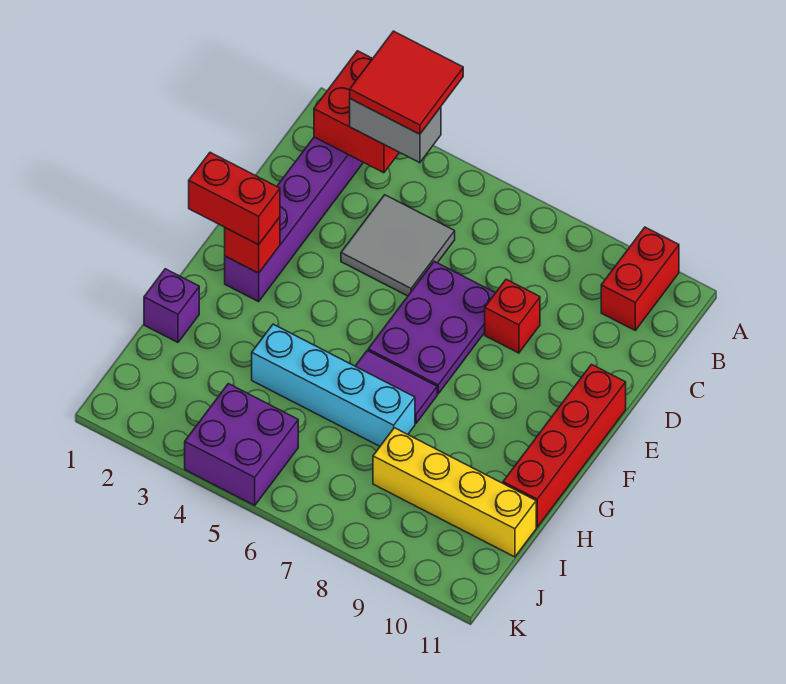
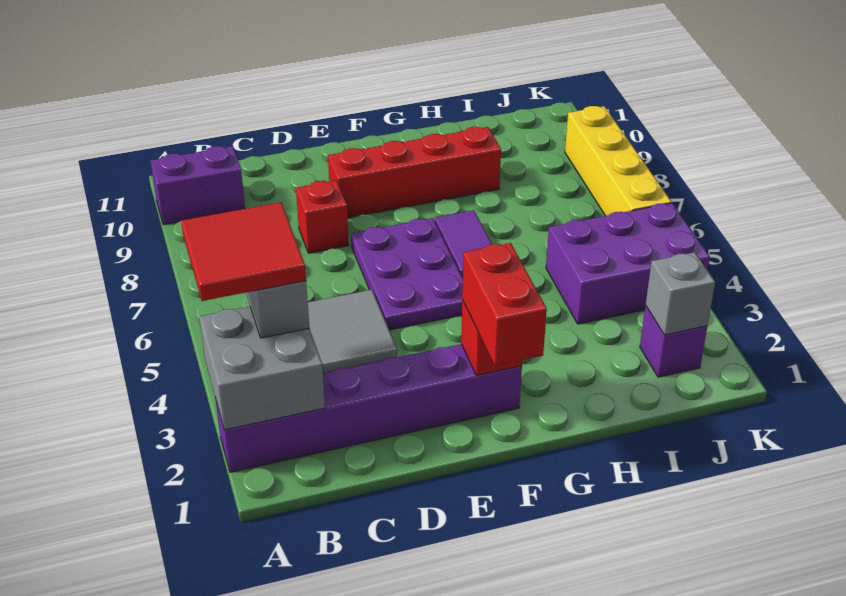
red brick A2:B3 level 2 -> grey brick A2:B3 level 2
red brick A10:B10 level 1 -> purple brick A10:B10 level 1
purple plate D6:F7 level 1 -> purple plate E5:F7 level 1
red brick E11:H11 level 1 -> red brick E9:H9 level 1
purple brick H1 level 1 -> purple brick J2 level 1
cyan brick H4:H7 level 1 -> none
yellow brick I8:I11 level 1 -> yellow brick K6:K9 level 1
none -> grey brick J2 level 2
purple brick J4:K5 level 1 -> purple brick I4:K5 level 1

